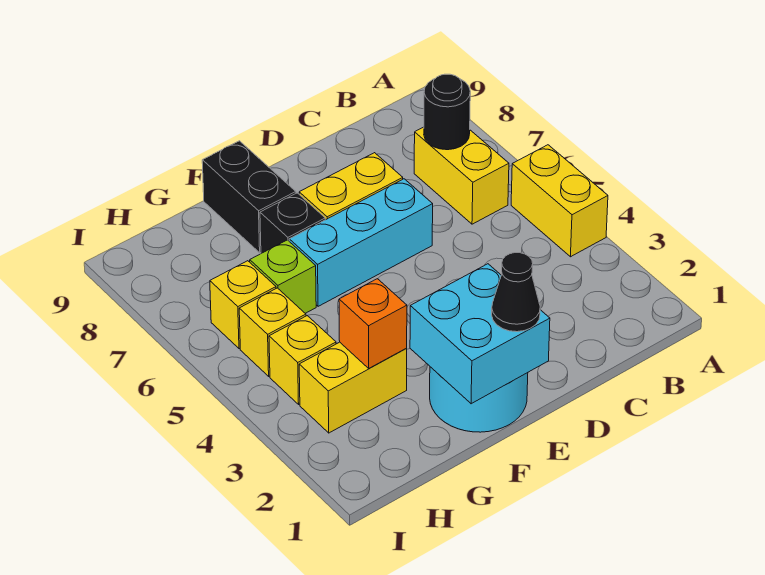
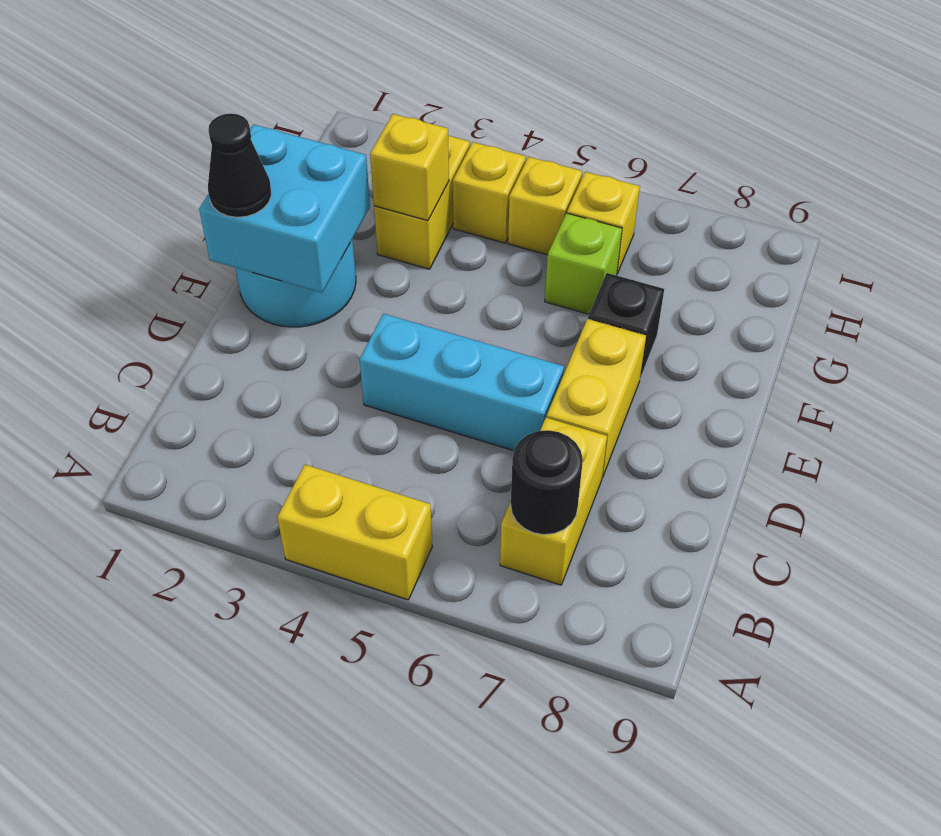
yellow brick B6:B7 level 1 -> yellow brick B7:C7 level 1
cyan brick D6:F6 level 1 -> cyan brick D4:D6 level 1
black brick F8:F9 level 1 -> none
orange brick G3 level 2 -> yellow brick G3 level 2

